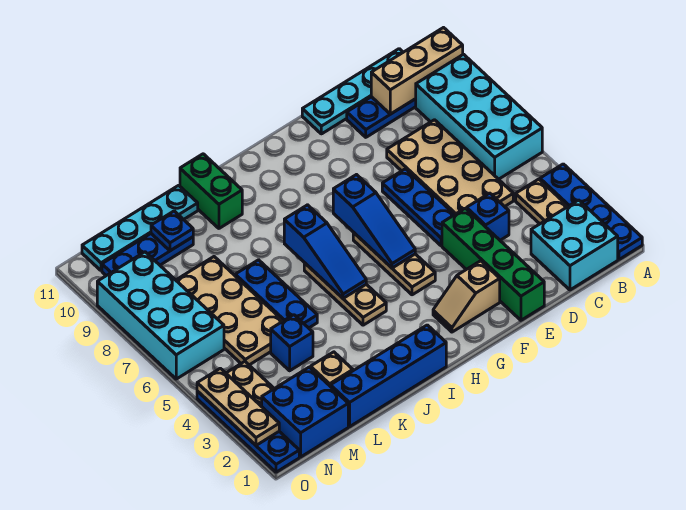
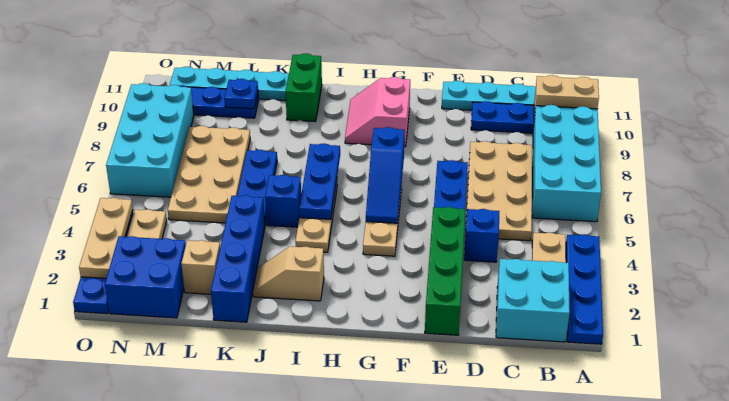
tan brick A10:C10 level 2 -> tan brick A10:B10 level 2
tan slope F2:G2 level 1 top F -> tan slope I2:J2 level 1 top I
none -> pink slope G9:H10 level 1 top G
blue brick I1:L1 level 1 -> blue brick K1:K4 level 1
blue slope I5:I7 level 2 top 7 -> blue plate I5:I7 level 2
blue brick L4 level 1 -> blue brick J5 level 1

